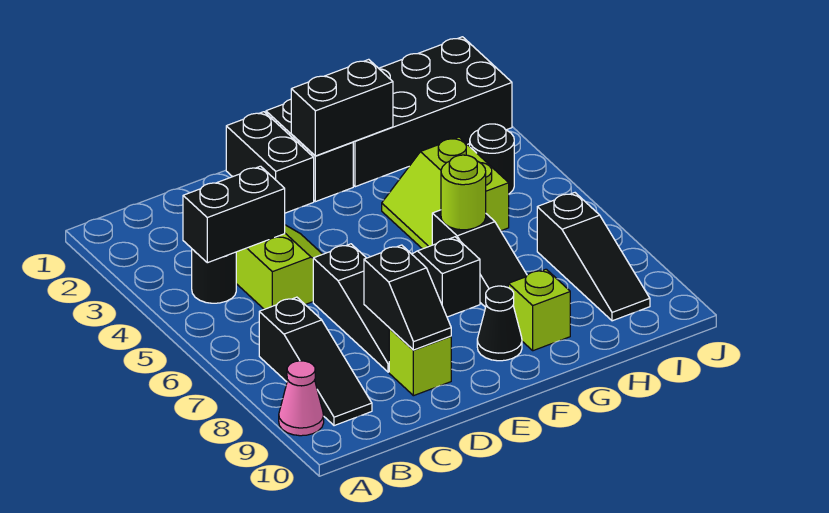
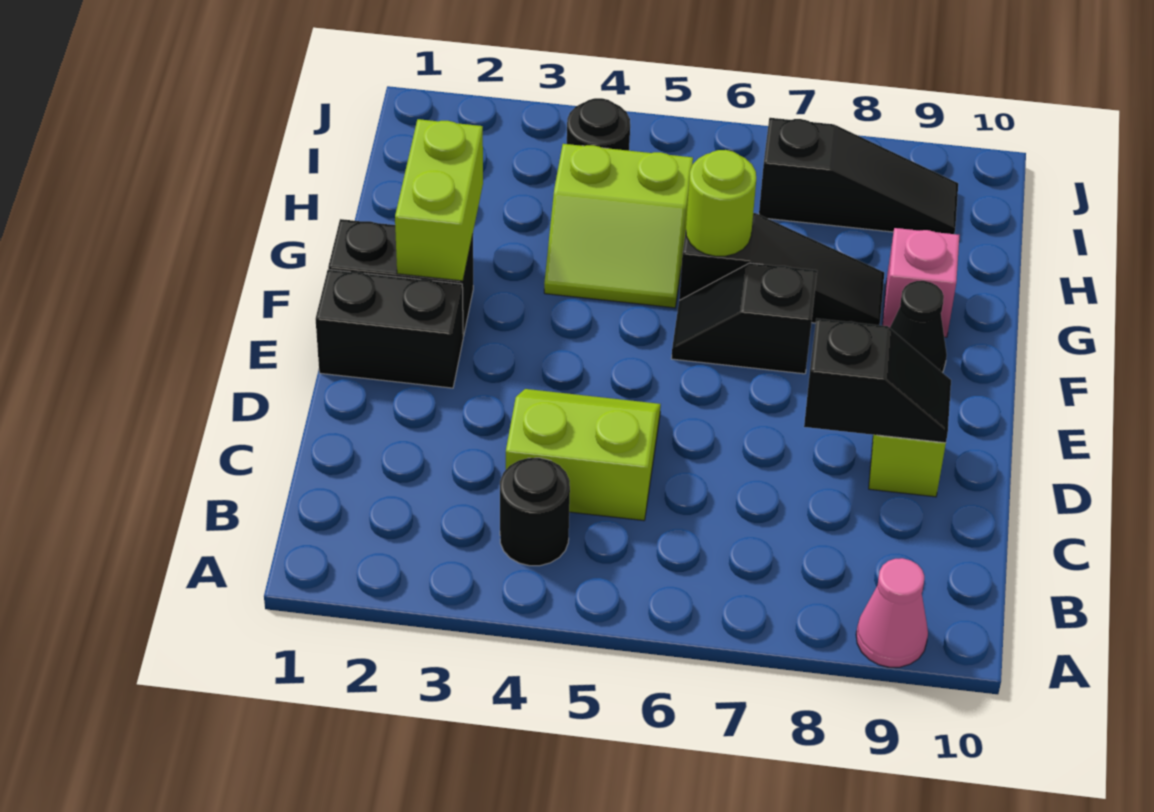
black brick B4:C4 level 2 -> none
black slope B7:B9 level 1 top 7 -> none
black slope D6:D8 level 1 top 6 -> none
black brick F2:G2 level 2 -> lime brick F2:G2 level 2
black brick G1:J2 level 1 -> none
lime brick G9 level 1 -> pink brick G9 level 1

